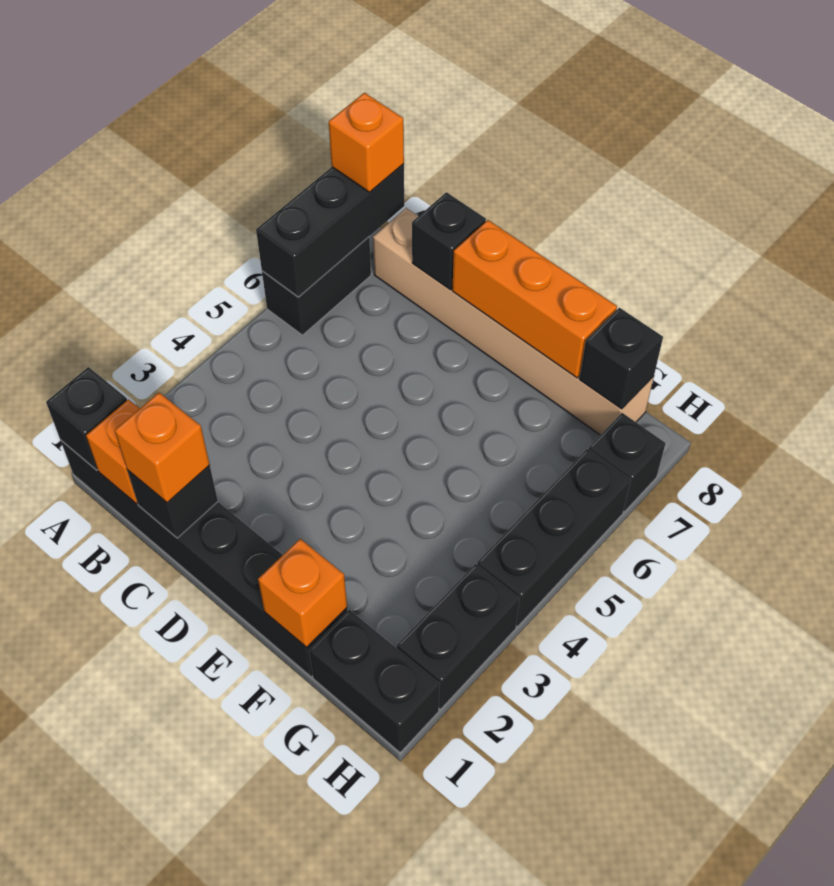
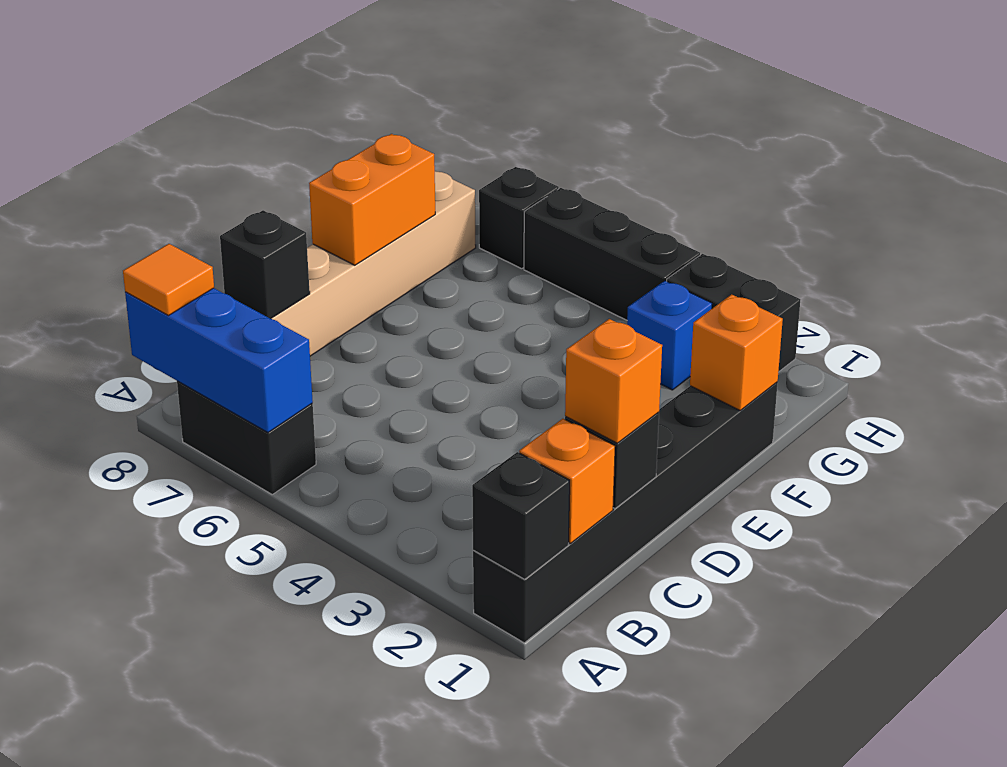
black brick A6:A8 level 2 -> blue brick A6:A8 level 2
orange brick A8 level 3 -> orange tile A8 level 3
orange brick D8:F8 level 2 -> orange brick E8:F8 level 2
black brick G1:H1 level 1 -> none
none -> blue brick G3 level 1
black brick G8 level 2 -> none

